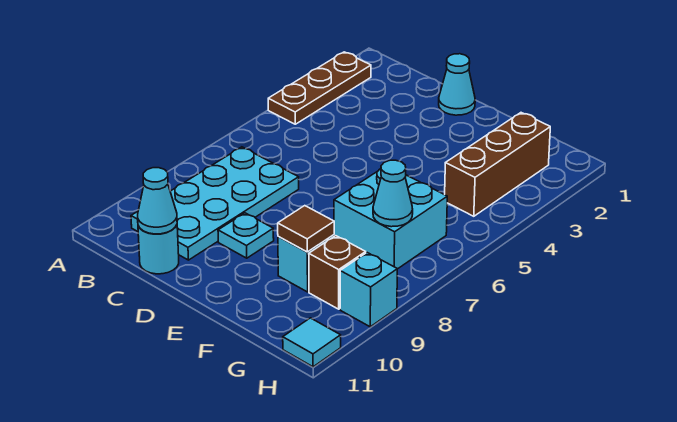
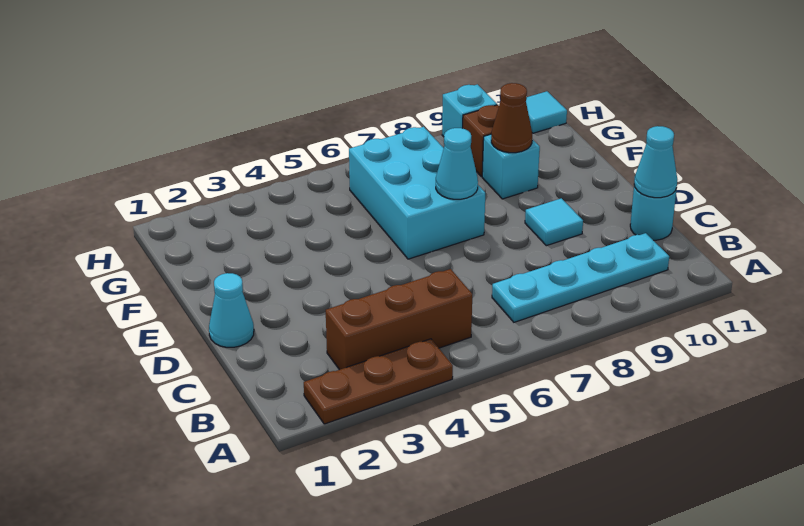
cyan plate B7:C10 level 1 -> cyan plate B7:B10 level 1
cyan plate D9 level 1 -> cyan tile D9 level 1
cyan brick F6:G7 level 1 -> cyan brick E6:G7 level 1
brown tile F9 level 2 -> brown cone F9 level 2
brown brick G2:G4 level 1 -> brown brick B3:B5 level 1
cyan cone G7 level 2 -> cyan cone E7 level 2

